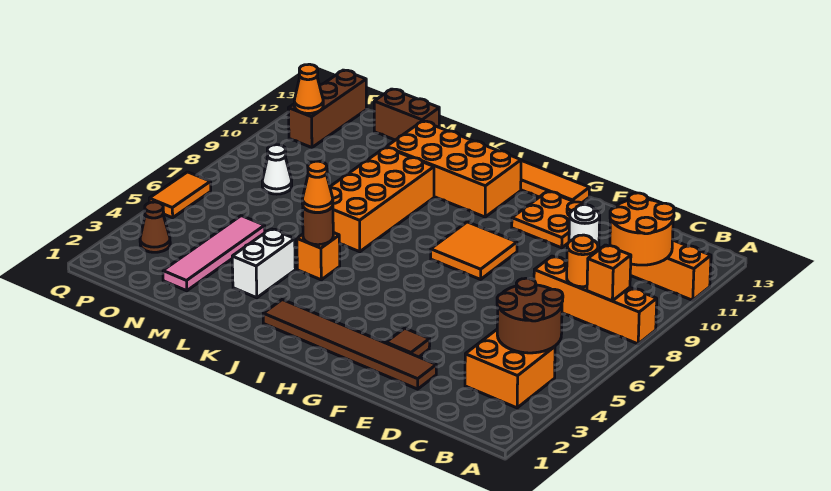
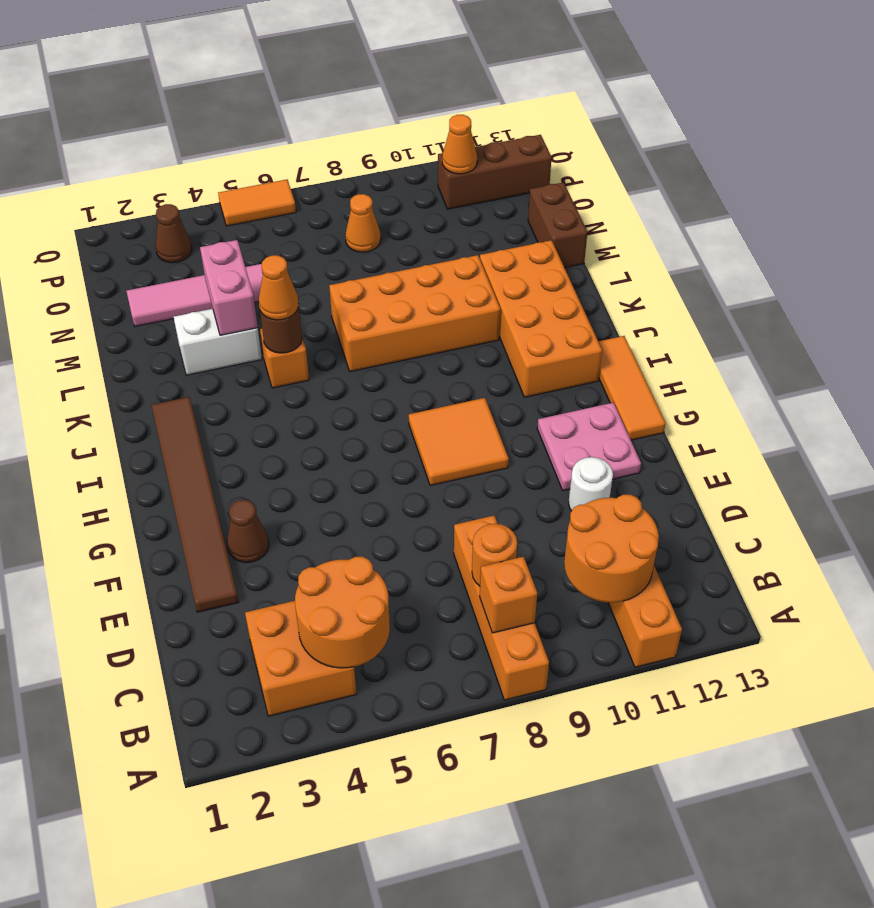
brown round brick B4:C5 level 2 -> orange round brick B4:C5 level 2
brown tile F3 level 1 -> brown cone F3 level 1
orange plate F11:G12 level 1 -> pink plate F11:G12 level 1
none -> pink brick L4:M4 level 2
white cone O8 level 1 -> orange cone O8 level 1

